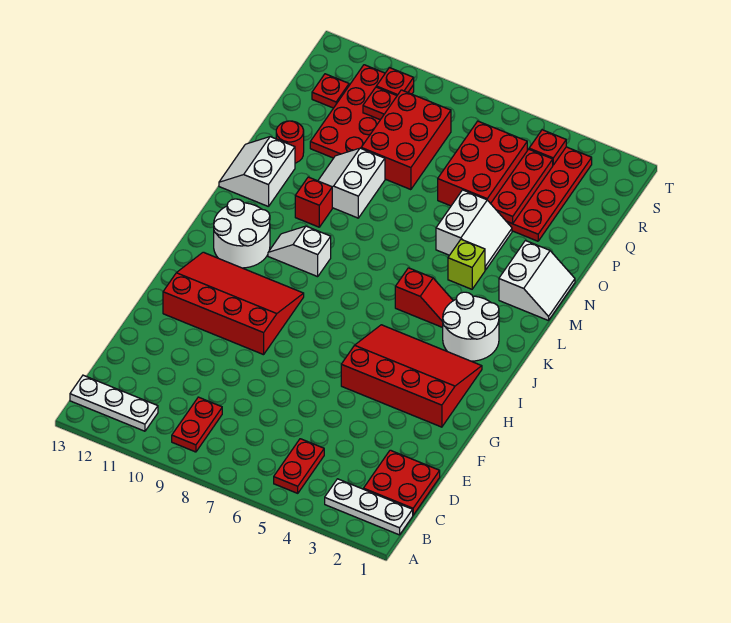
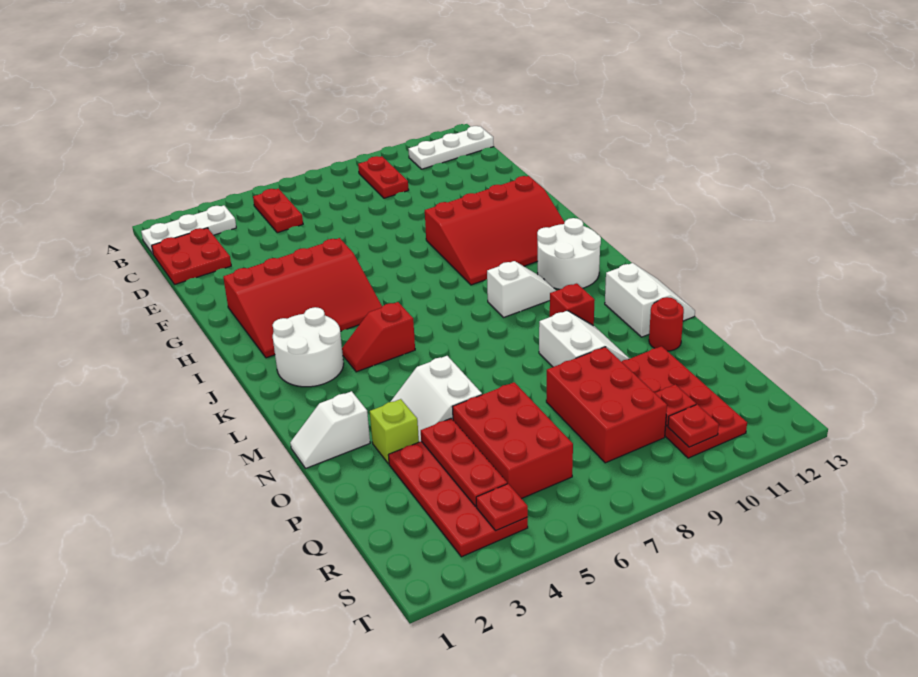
white slope M1:N2 level 1 top 2 -> white slope N1:N2 level 1 top 2
lime brick M4 level 1 -> lime brick O3 level 1
red plate R12 level 1 -> none

